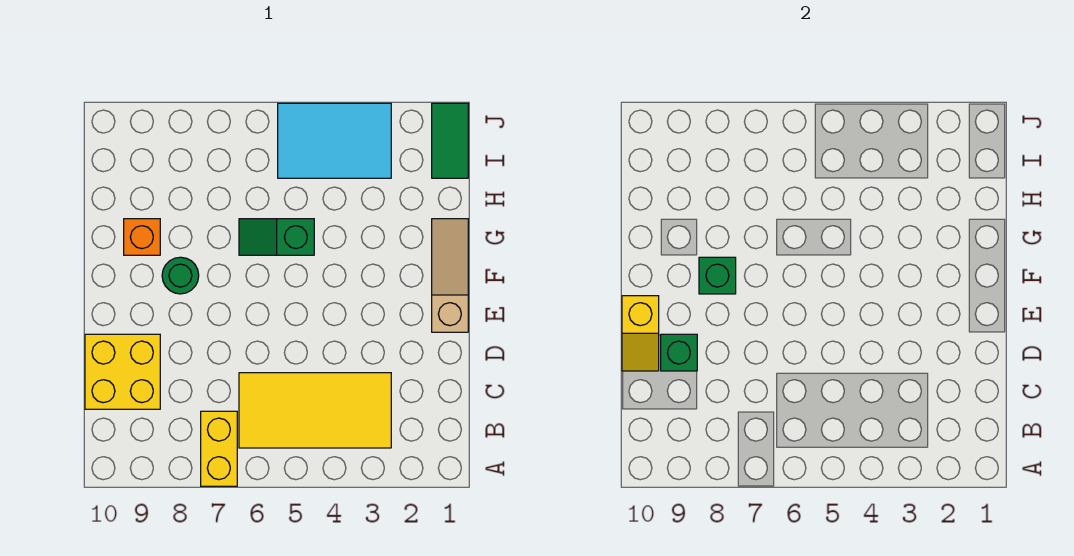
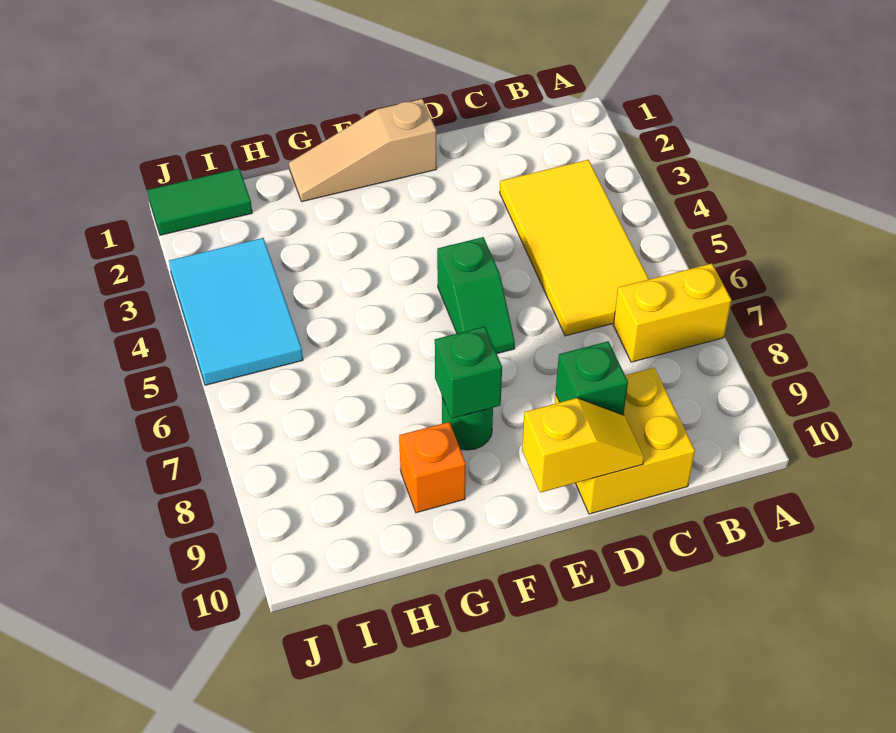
green slope G5:G6 level 1 top 5 -> green slope E5:E6 level 1 top 5

